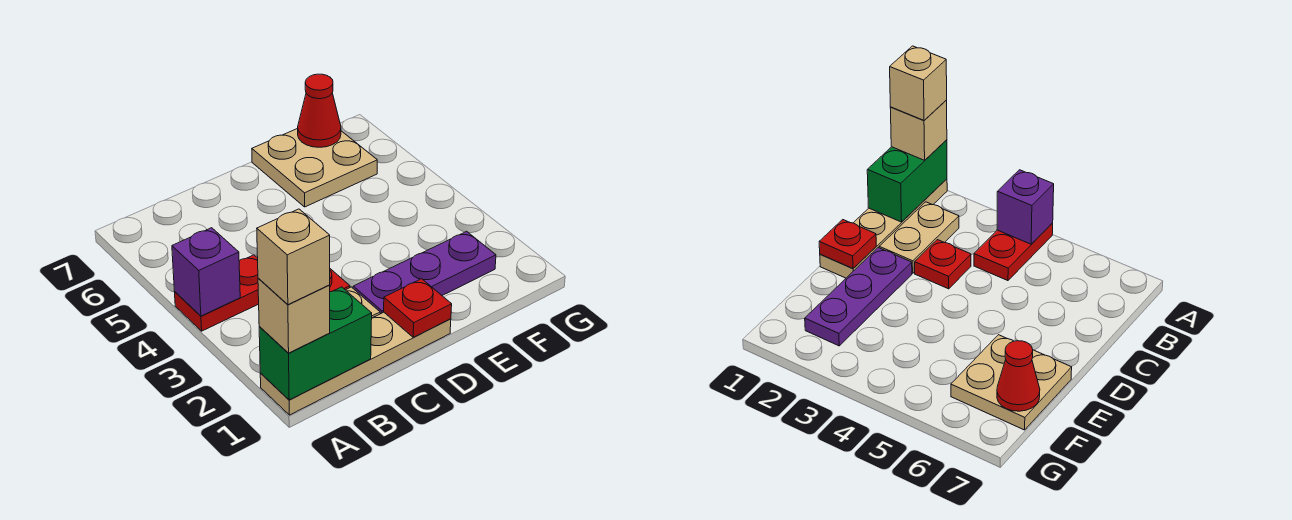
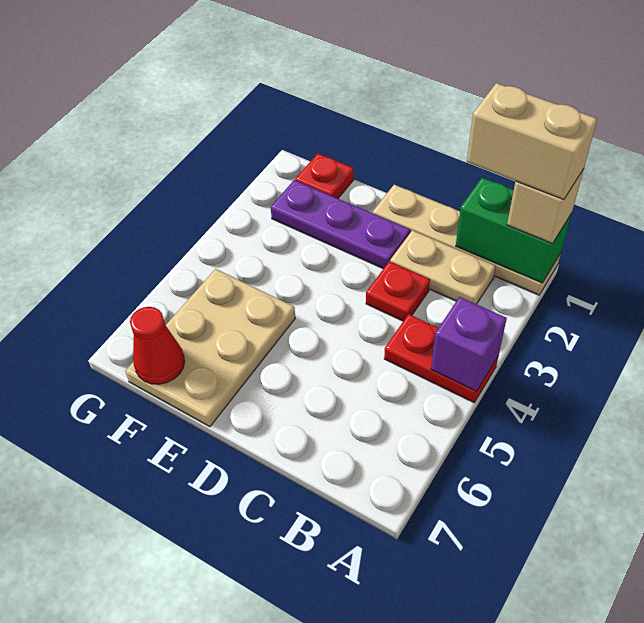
tan brick A1 level 4 -> tan brick A1:B1 level 4
red plate D1 level 2 -> red plate F1 level 1
tan plate E6:F7 level 1 -> tan plate E5:F7 level 1

